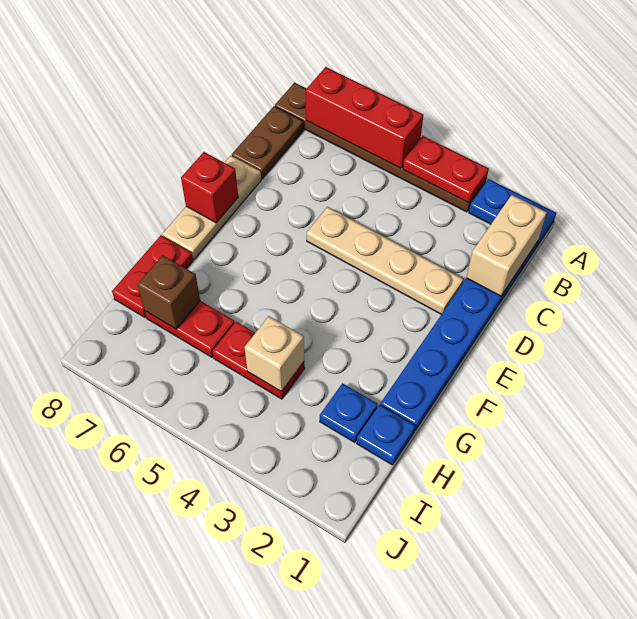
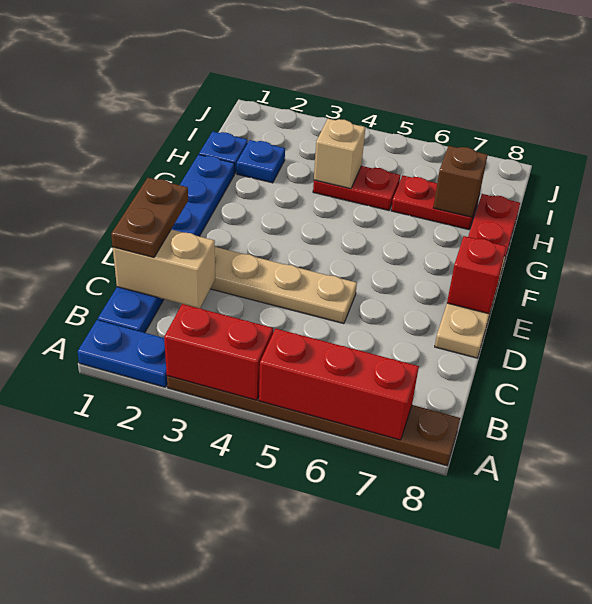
red plate A3:A4 level 2 -> red brick A3:A4 level 2
tan brick B1:C1 level 2 -> tan brick C1:C2 level 2
brown plate B8:C8 level 1 -> brown plate C1:D1 level 3

